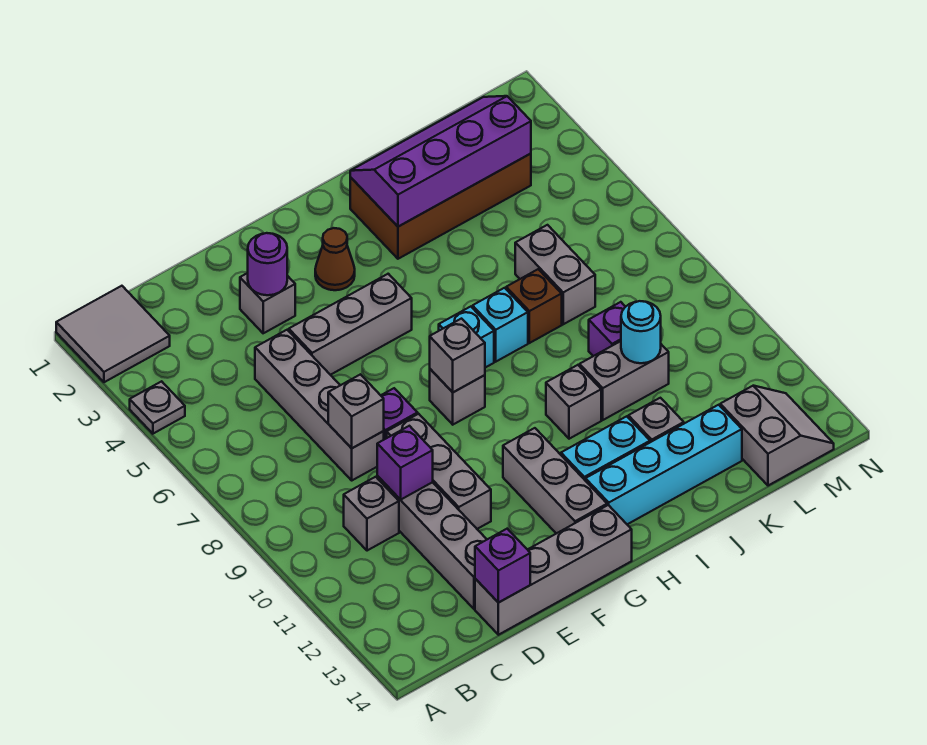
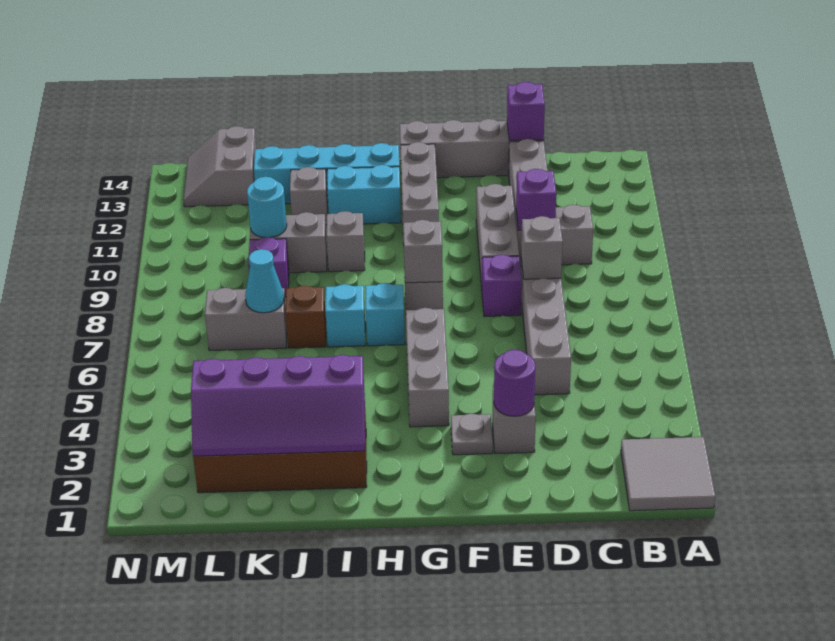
grey plate A4 level 1 -> grey plate F3 level 1
grey brick E5:G5 level 1 -> grey brick G4:G6 level 1
brown cone G3 level 1 -> none
grey brick K6:K7 level 1 -> grey brick K7:L7 level 1
none -> cyan cone K7 level 2

